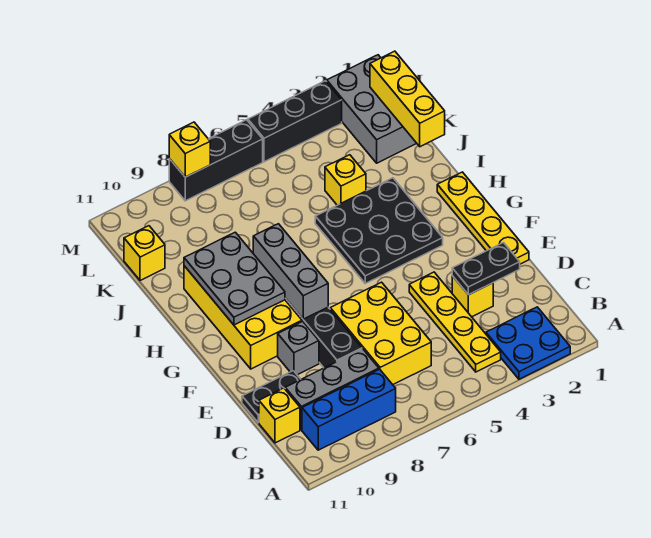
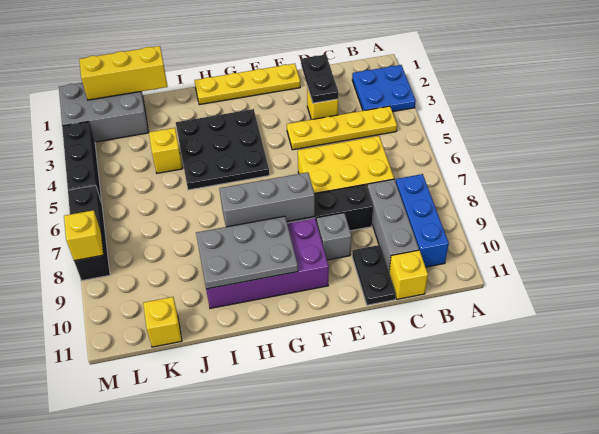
yellow brick F9:I10 level 1 -> purple brick F9:I10 level 1

